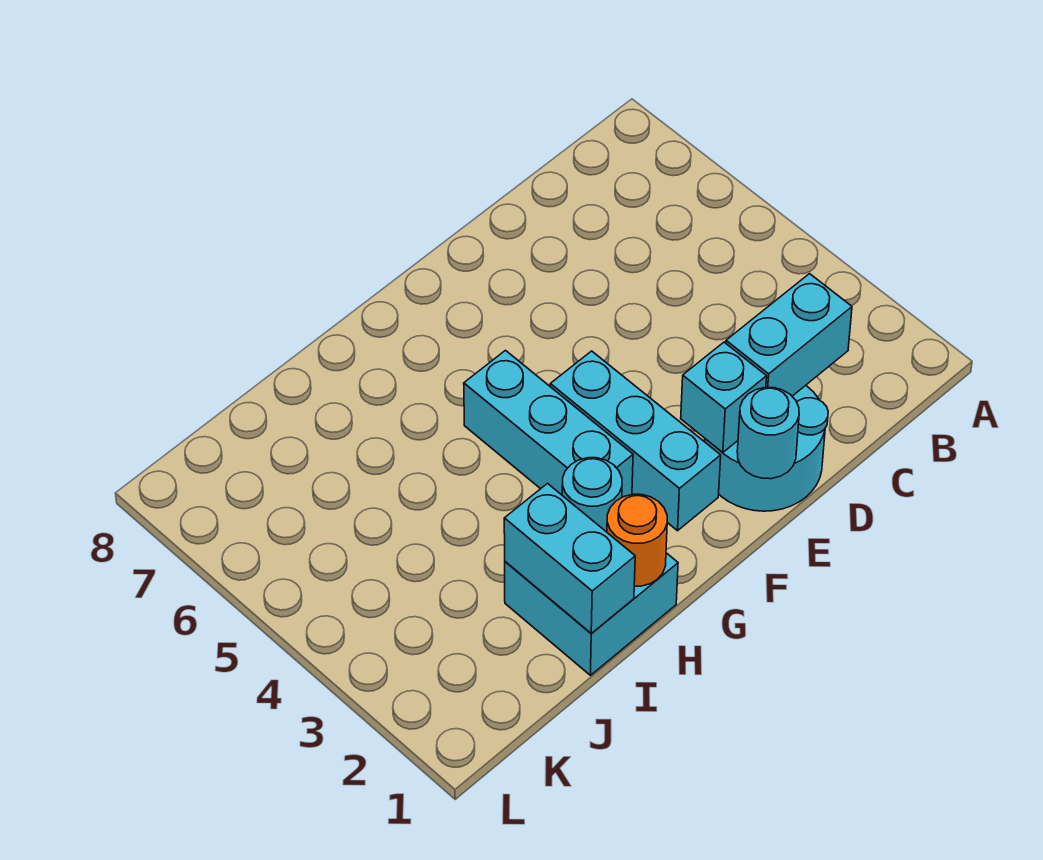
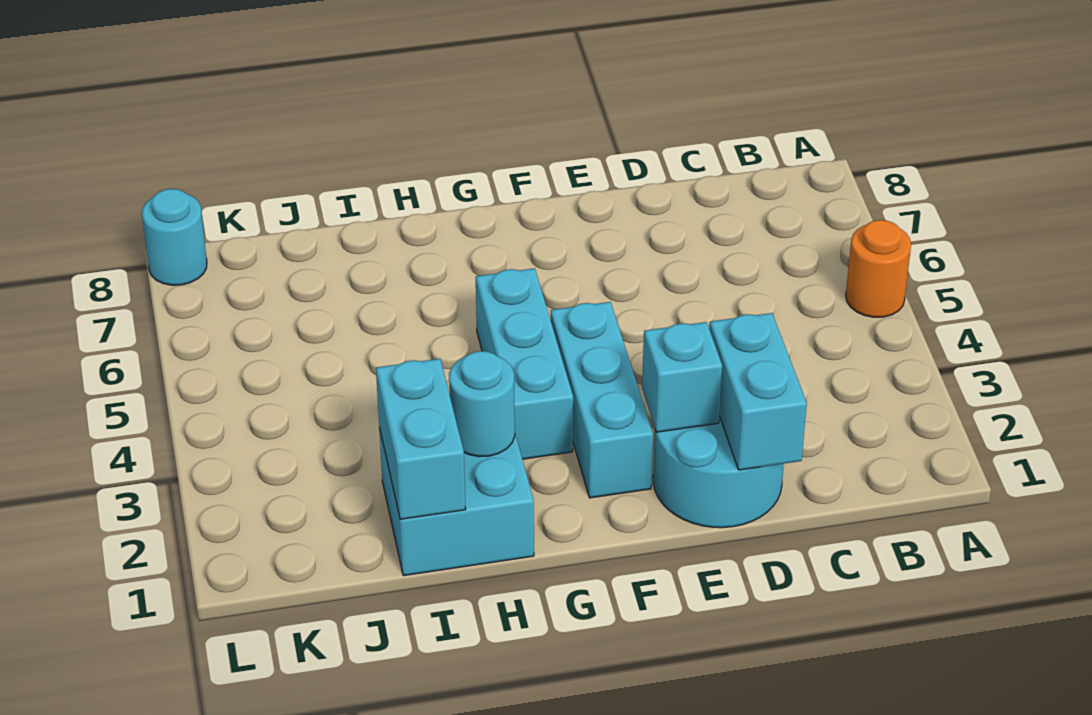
cyan brick C2:D2 level 2 -> cyan brick D1:D2 level 2
cyan round brick E1 level 2 -> cyan round brick L8 level 1
orange round brick H1 level 2 -> orange round brick A5 level 1

